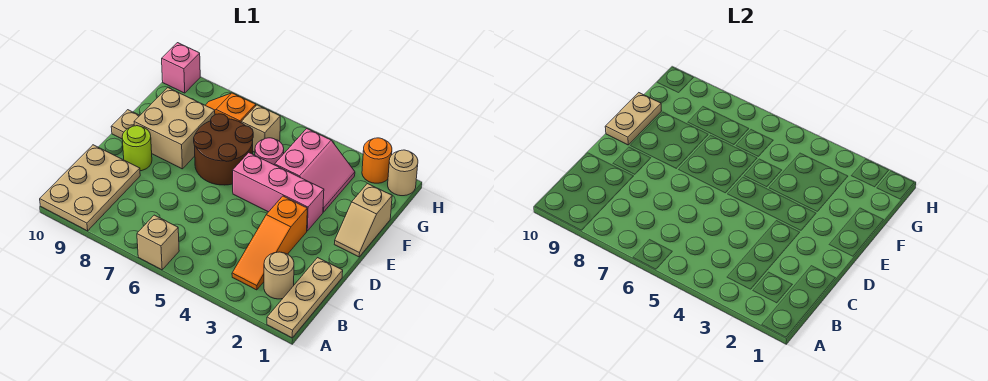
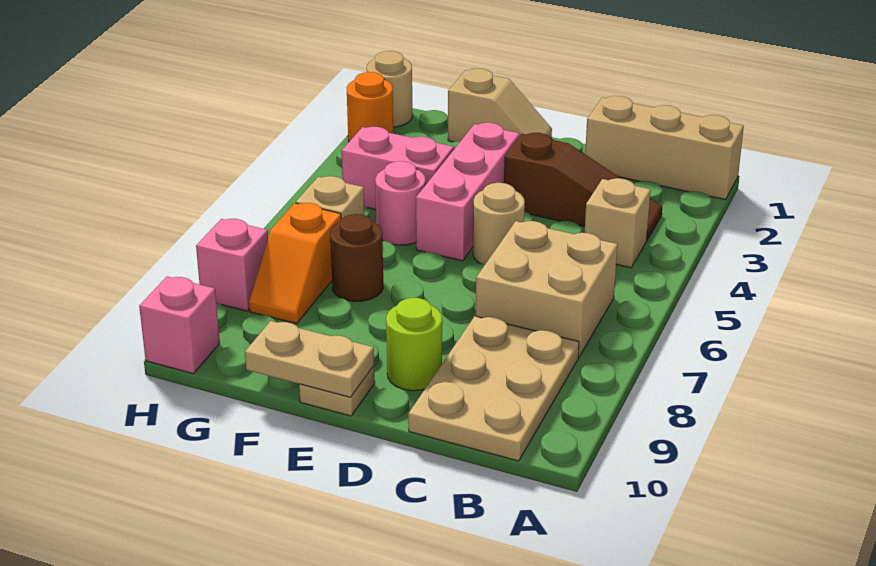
tan plate A1:C1 level 1 -> tan brick A1:C1 level 1
tan brick A6 level 1 -> tan brick B4 level 1
tan plate A9:C10 level 1 -> tan plate B8:C10 level 1
tan round brick B2 level 1 -> tan round brick D5 level 1
orange slope B3:D3 level 1 top D -> brown slope B3:D3 level 1 top D
brown round brick E6:F7 level 1 -> brown round brick F7 level 1
tan brick E8:F9 level 1 -> tan brick B6:C7 level 1
none -> pink brick H8 level 1

